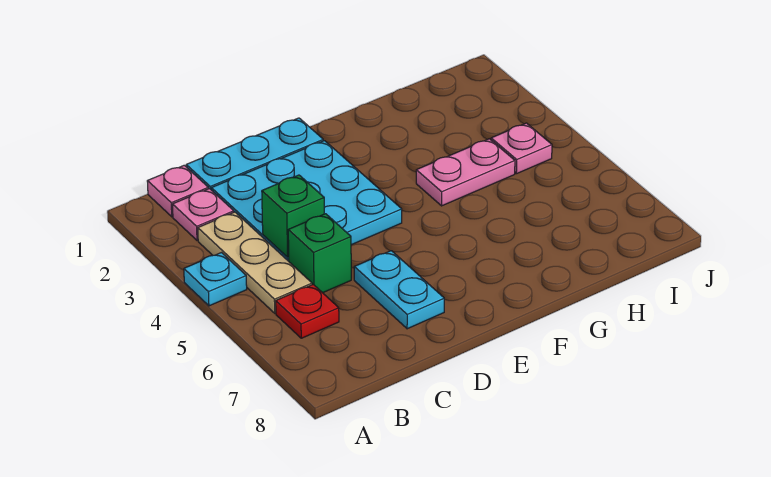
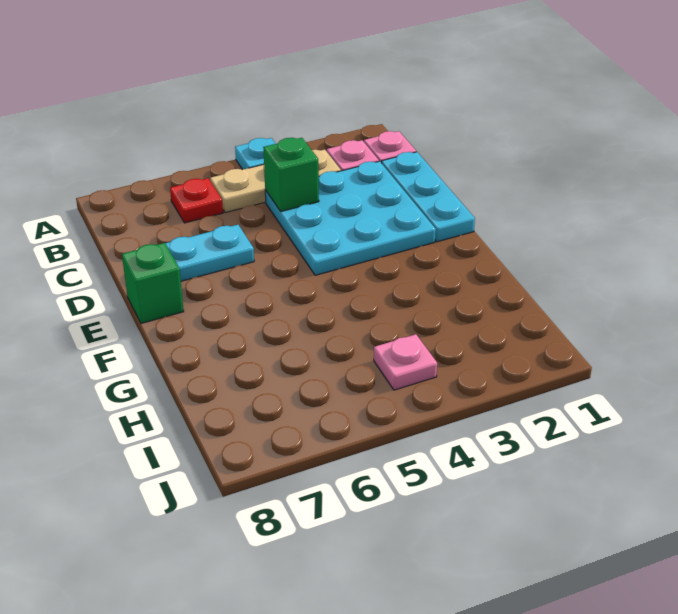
green brick C5 level 1 -> green brick E8 level 1
pink plate G4:H4 level 1 -> none

